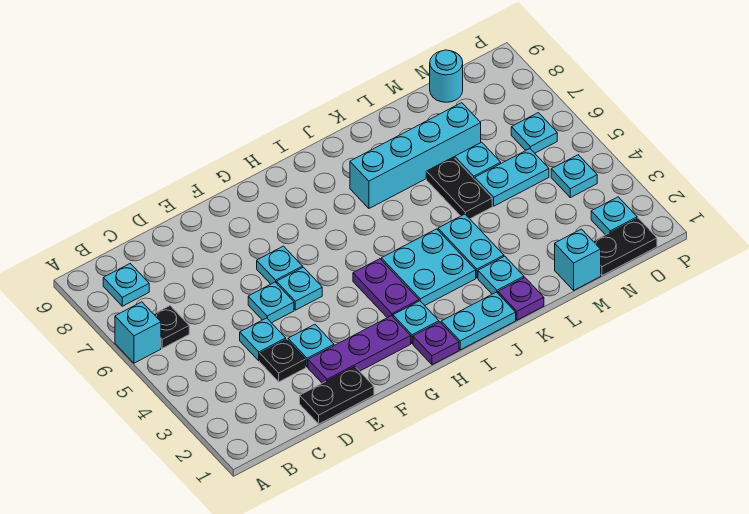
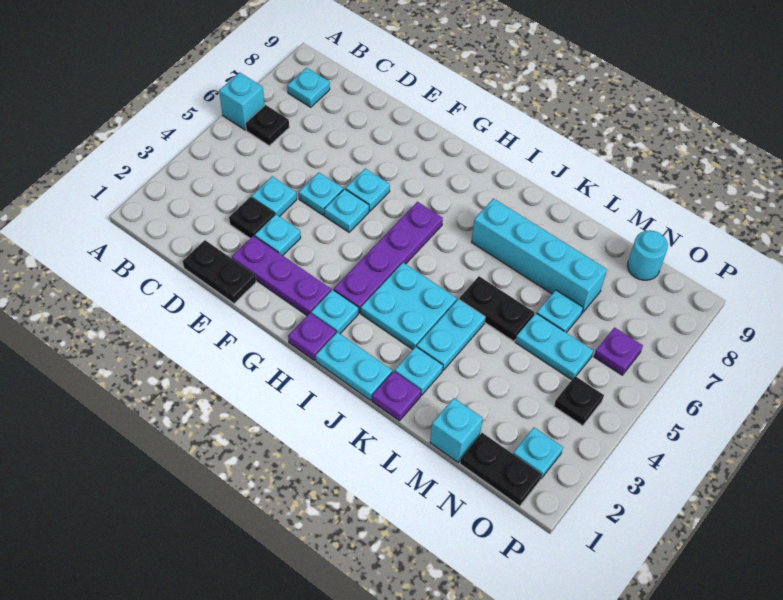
purple plate H3:H4 level 1 -> purple plate H3:H6 level 1
black plate L5:L6 level 1 -> black plate K5:L5 level 1
cyan plate O4 level 1 -> black plate O4 level 1
cyan plate O6 level 1 -> purple plate O6 level 1

